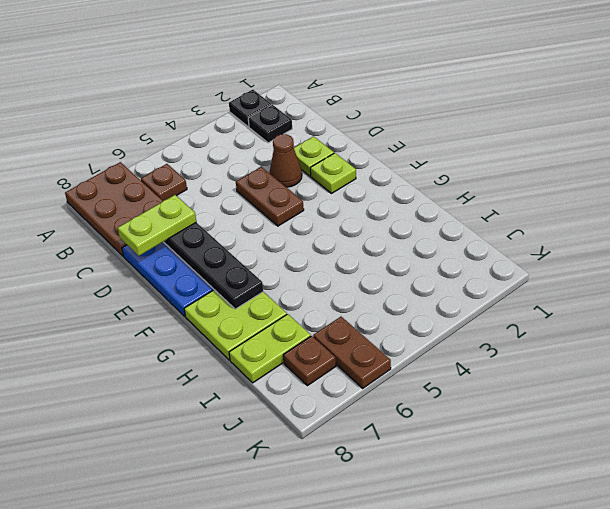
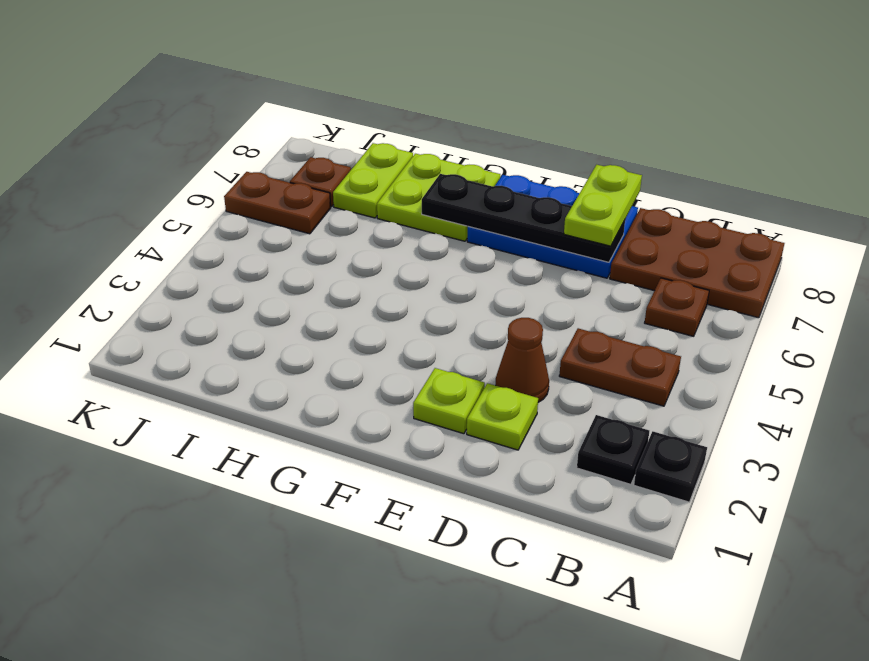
brown plate D4:E4 level 1 -> brown plate B4:C4 level 1

